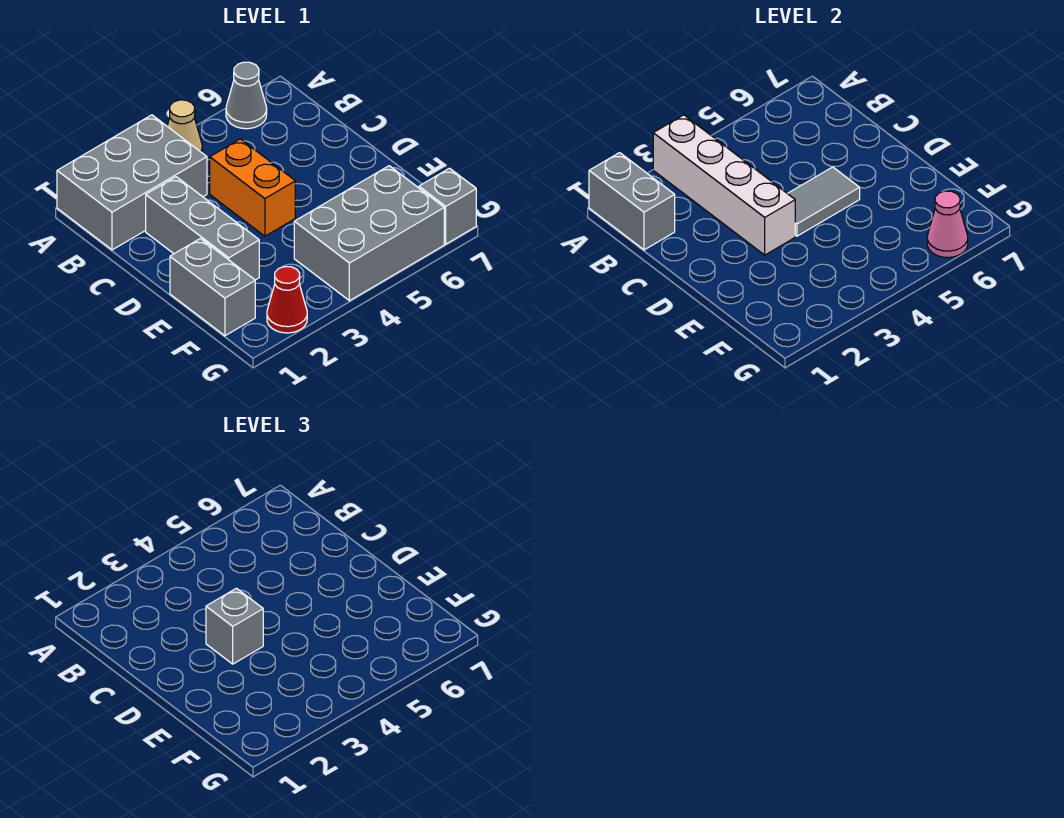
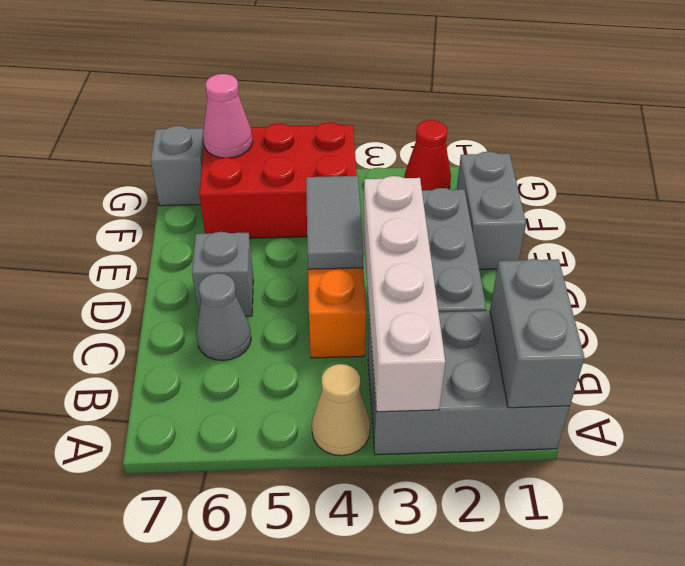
grey cone A6 level 1 -> grey cone C6 level 1
grey brick D3 level 3 -> grey brick D6 level 1
grey tile D4:D5 level 2 -> grey tile D4:E4 level 2
grey brick F4:G6 level 1 -> red brick F4:G6 level 1

